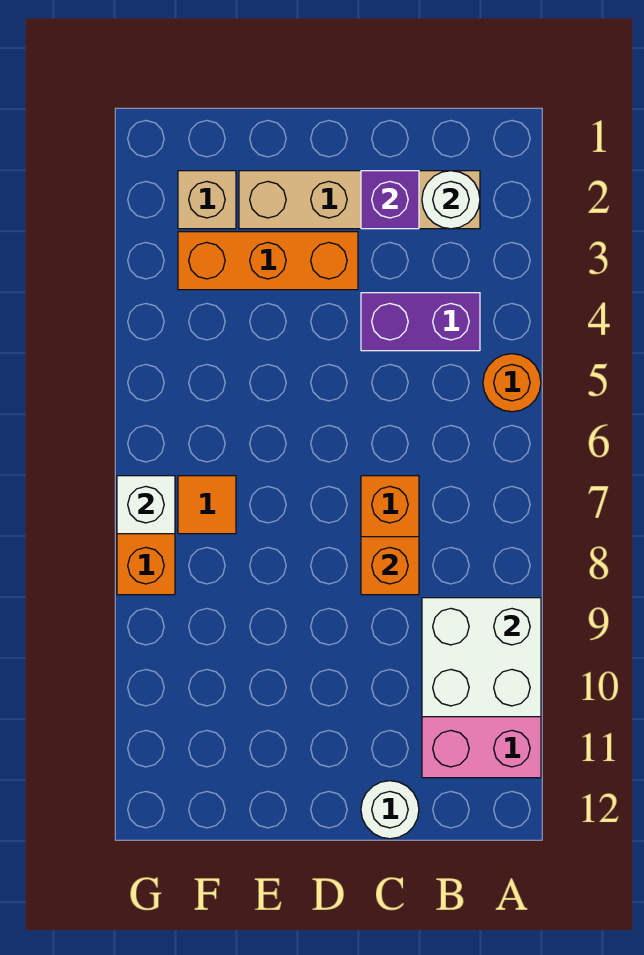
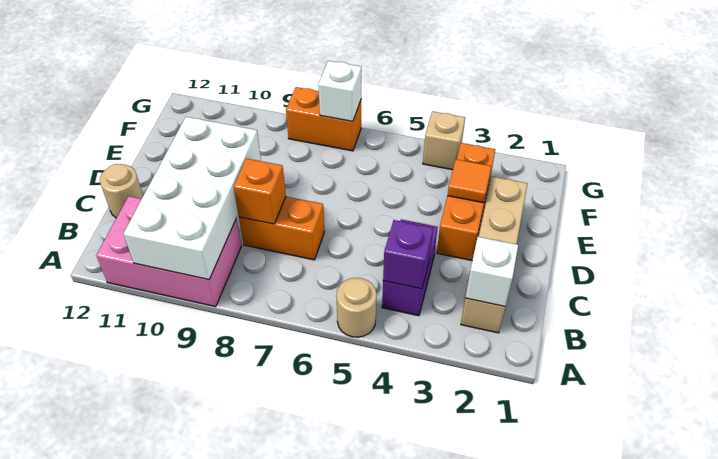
orange round brick A5 level 1 -> tan round brick A5 level 1
white brick A9:B10 level 2 -> white brick A9:D10 level 2
white round brick B2 level 2 -> white brick B2 level 2
purple brick C2 level 2 -> purple brick B4 level 2
white round brick C12 level 1 -> tan round brick C12 level 1
tan brick F2 level 1 -> tan brick G4 level 1
orange tile F7 level 1 -> orange tile E3 level 2

